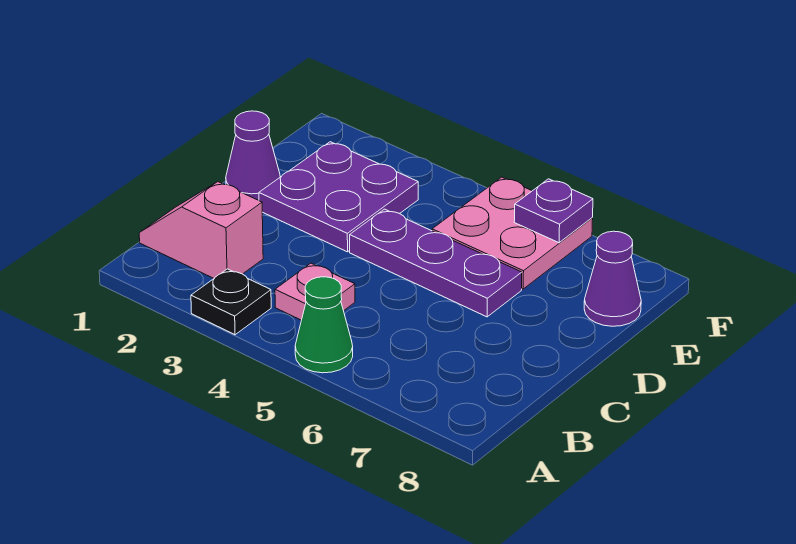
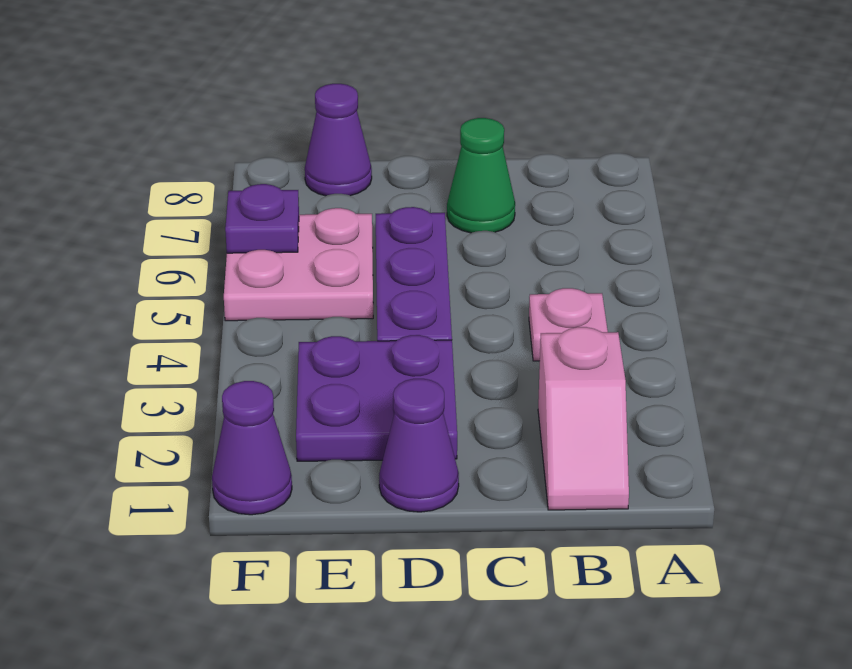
black plate A3 level 1 -> none
green cone A5 level 1 -> green cone C7 level 1
none -> purple cone F1 level 1

